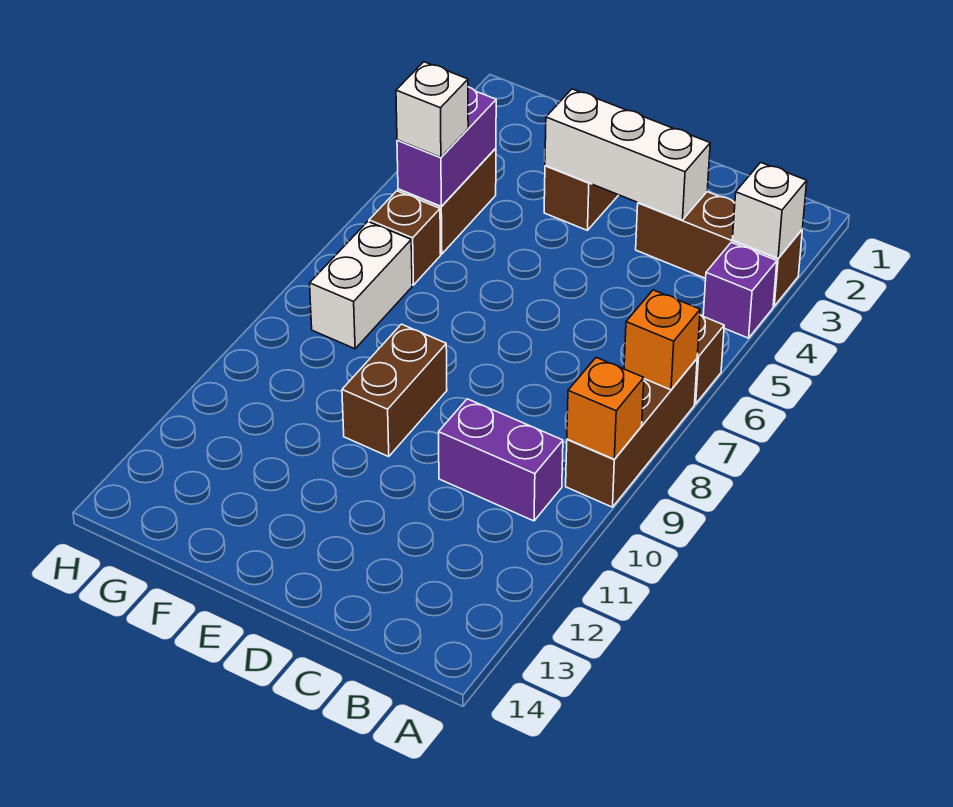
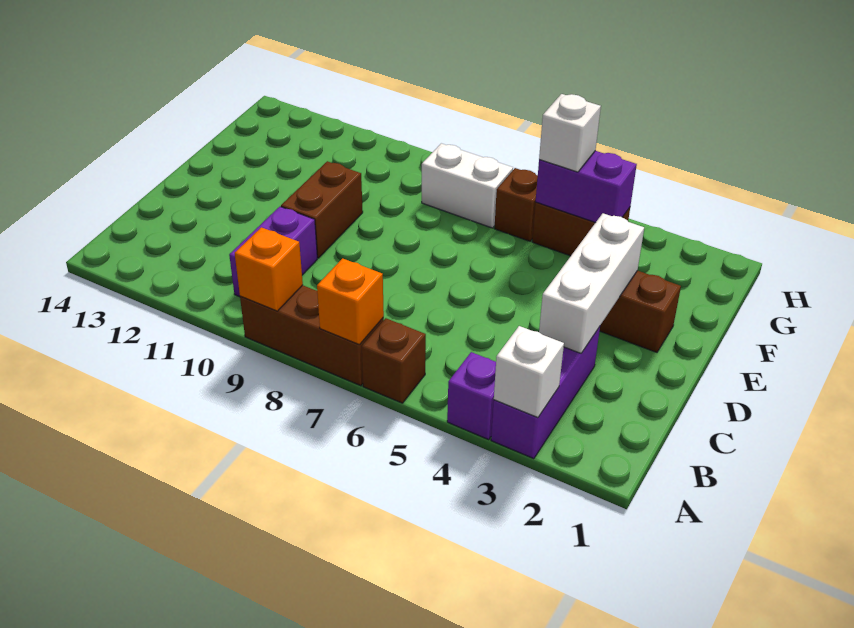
brown brick A3:C3 level 1 -> purple brick A3:C3 level 1
brown brick E9:E10 level 1 -> brown brick D10:E10 level 1

